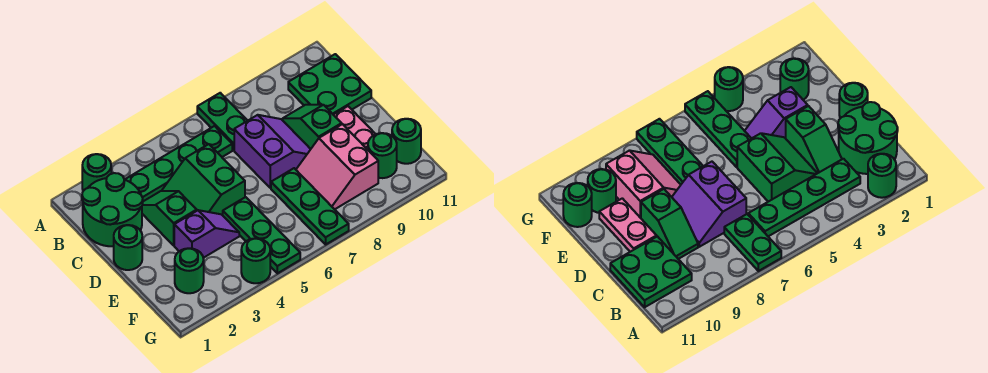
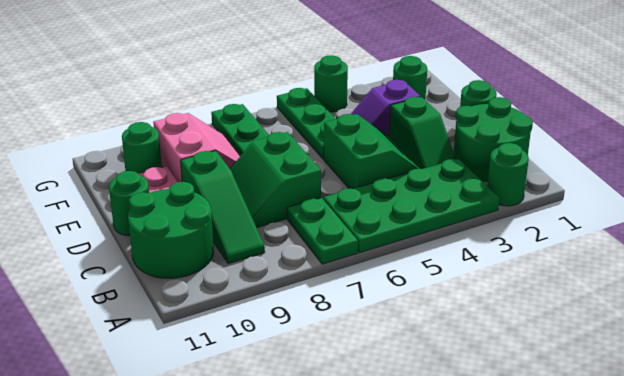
green plate B3:B6 level 1 -> green plate A3:B6 level 1
green plate B10:C11 level 1 -> green round brick B10:C11 level 1
purple slope C7:D8 level 1 top 7 -> green slope C7:D8 level 1 top 7
green slope C9:D9 level 1 top D -> green slope B9:D9 level 1 top D
green round brick F11 level 1 -> green round brick D11 level 1

